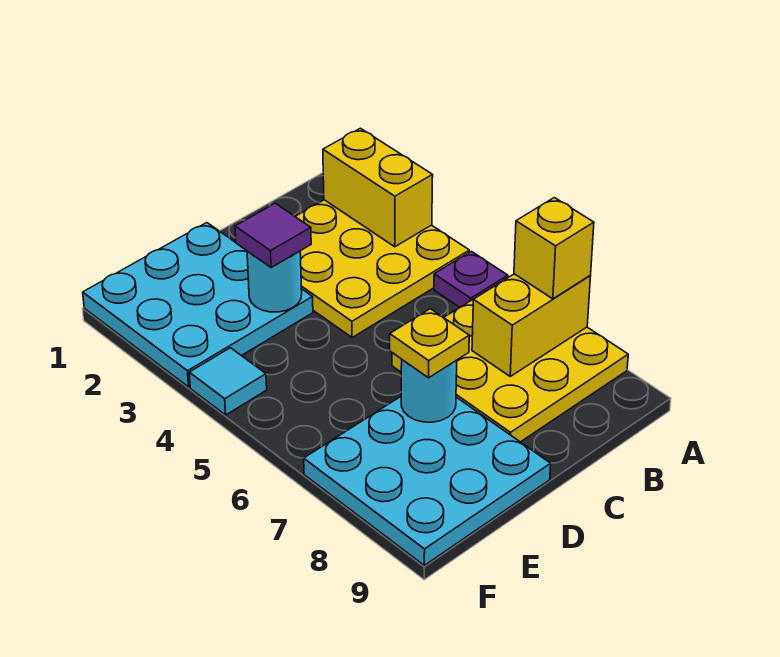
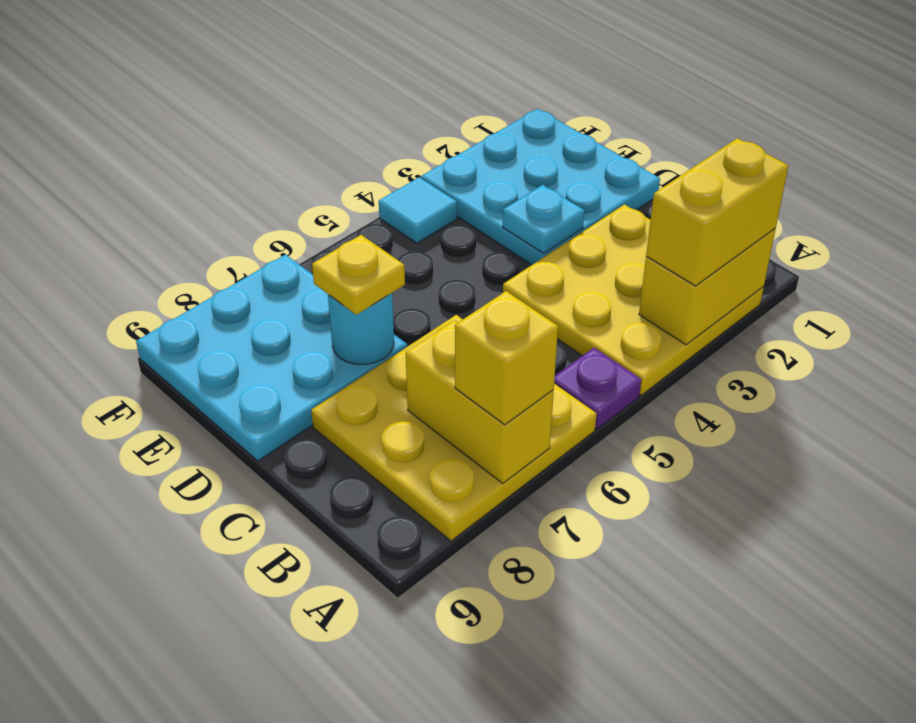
none -> yellow brick A2:A3 level 3
cyan round brick D3 level 2 -> cyan plate D3 level 2
purple tile D3 level 3 -> none

